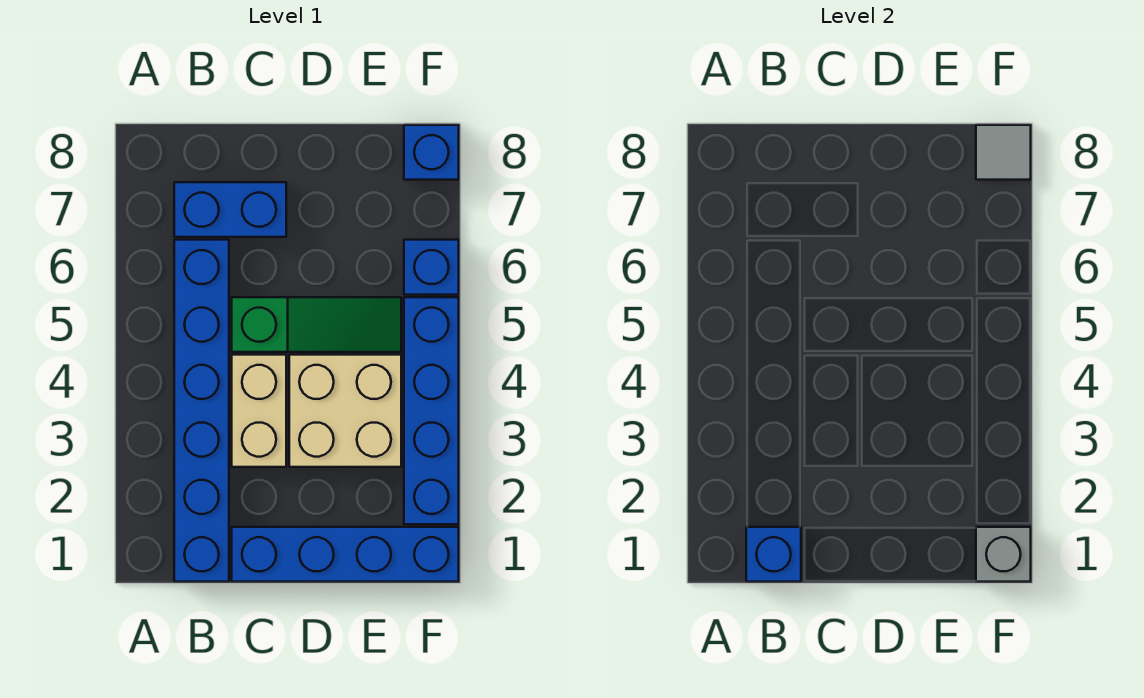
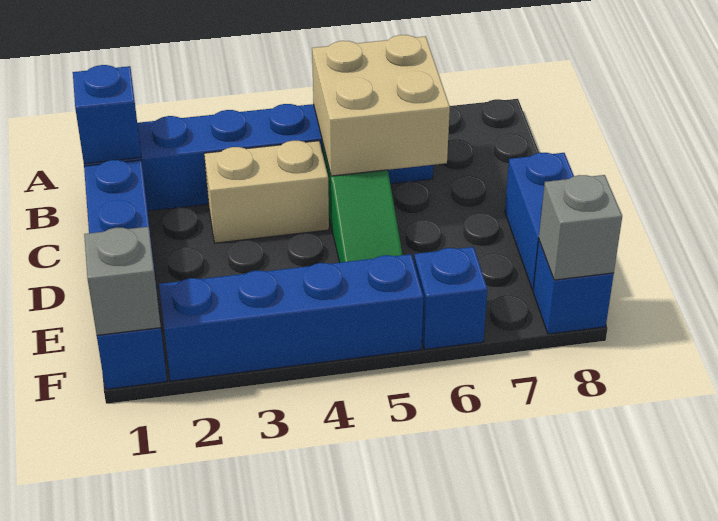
blue brick B7:C7 level 1 -> blue brick D8:E8 level 1
tan brick D3:E4 level 1 -> tan brick B5:C6 level 2
grey tile F8 level 2 -> grey brick F8 level 2

